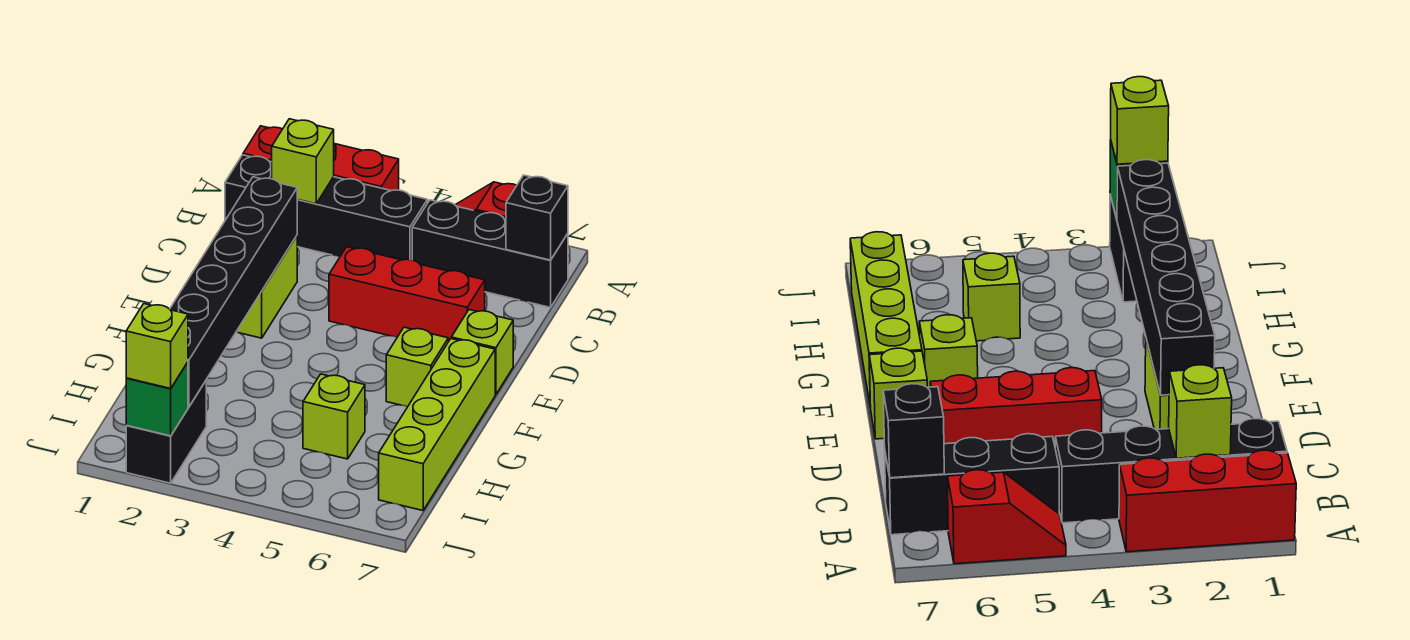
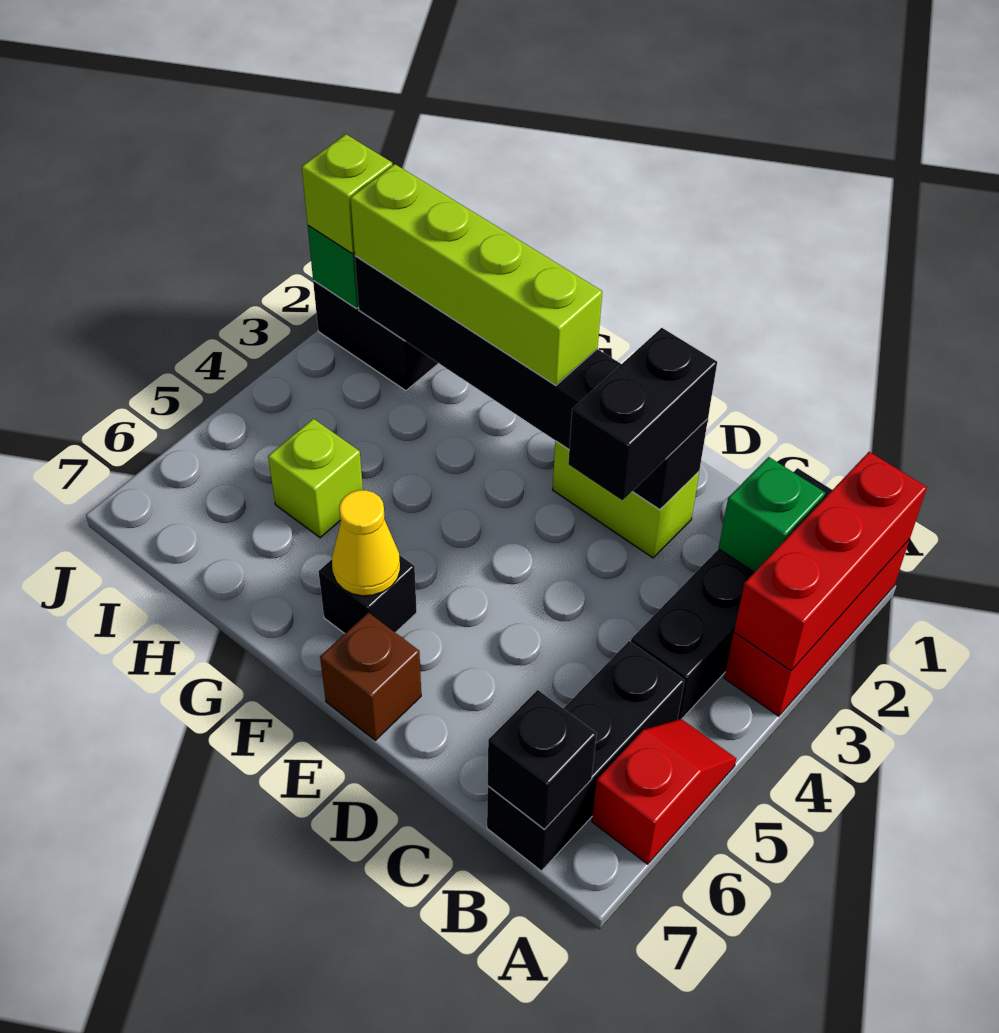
lime brick B2 level 2 -> green brick B2 level 2
none -> black brick D2:D3 level 3
red brick D4:D6 level 1 -> red brick A1:A3 level 2
lime brick E7 level 1 -> brown brick E7 level 1
lime brick F6 level 1 -> black brick F6 level 1
none -> yellow cone F6 level 2
lime brick F7:I7 level 1 -> lime brick F2:I2 level 3

